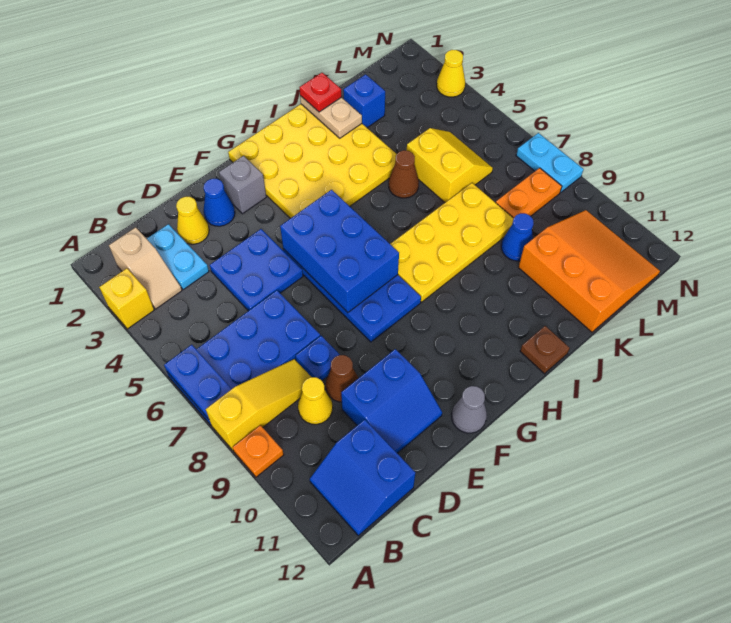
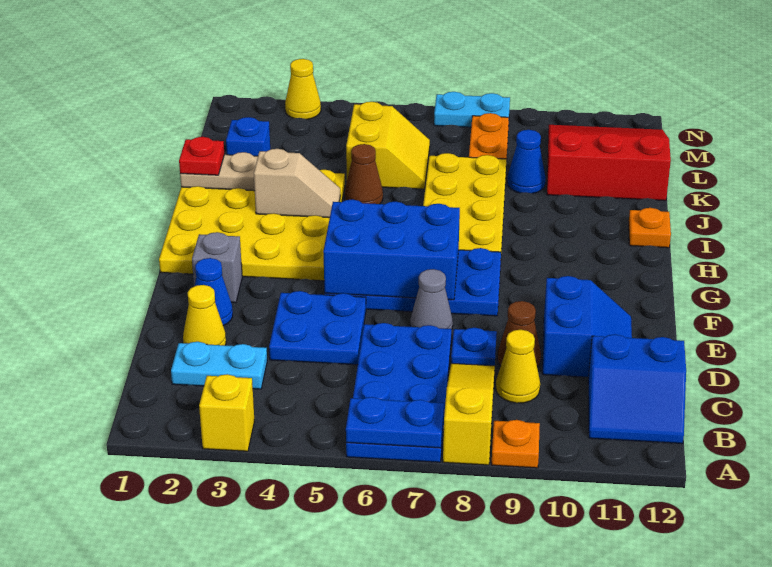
tan slope B2:B3 level 1 top 2 -> tan slope I3:I4 level 2 top 3
grey cone F12 level 1 -> grey cone E7 level 1
brown plate I12 level 1 -> orange plate I12 level 1
yellow slope K5:L6 level 1 top K -> yellow slope K5:L6 level 1 top 5
orange slope K10:M12 level 1 top K -> red slope K10:M12 level 1 top K

